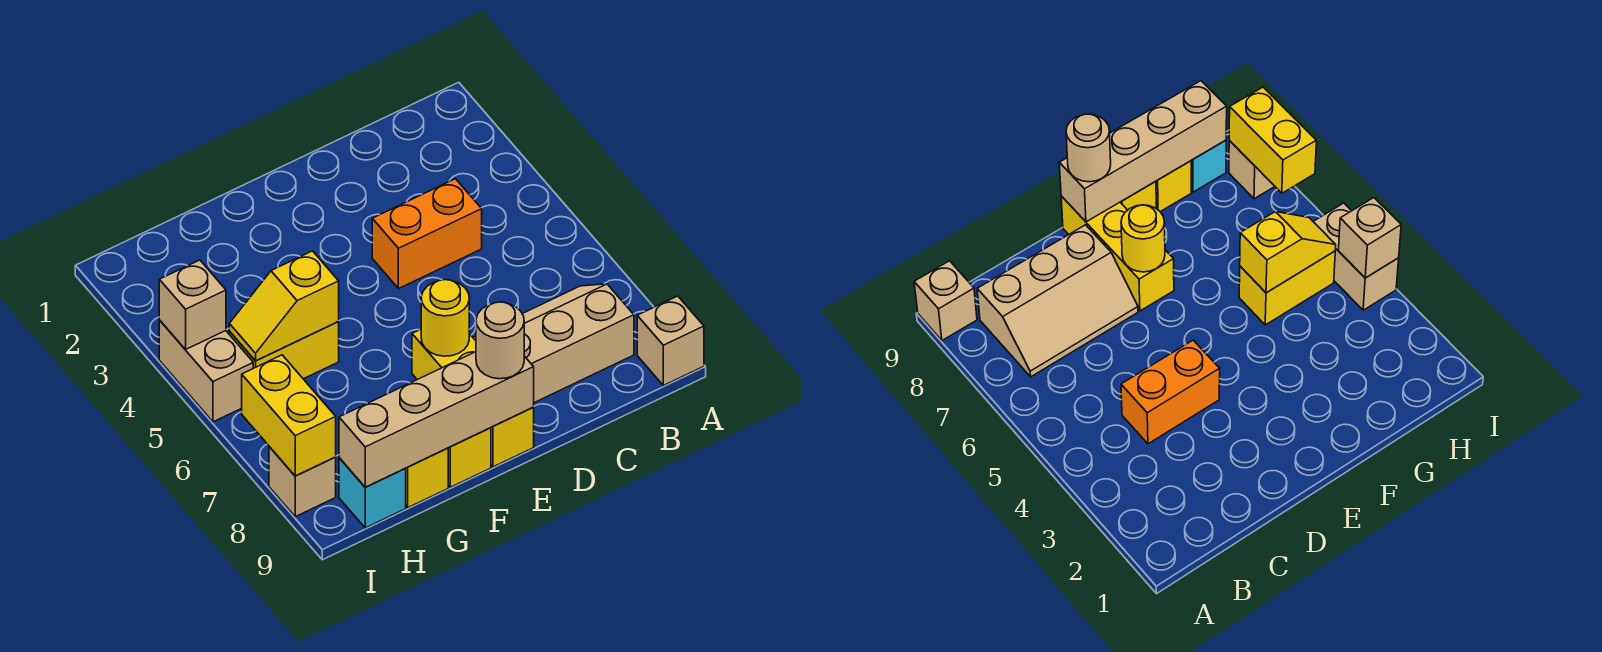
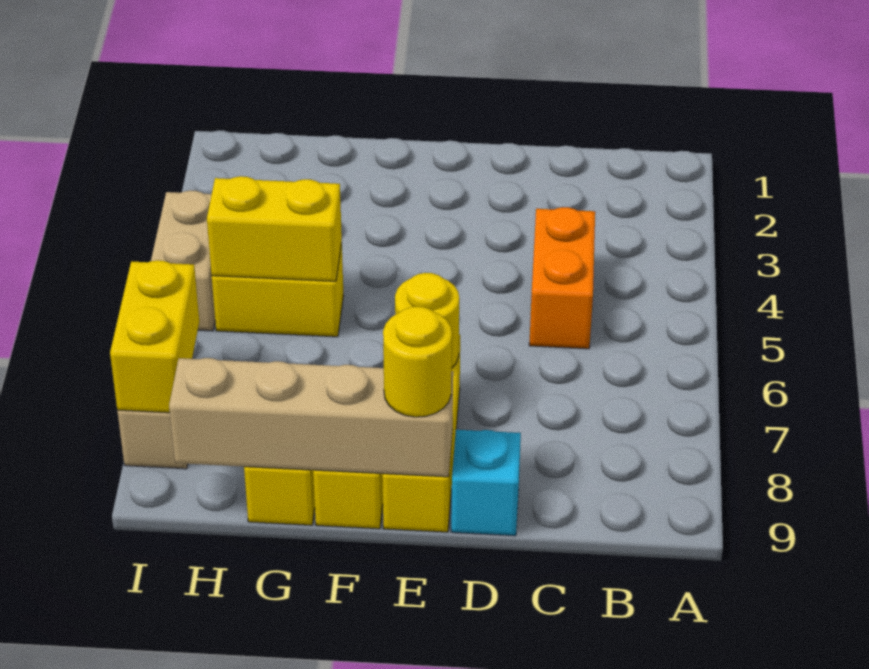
tan brick A9 level 1 -> none
tan slope B7:D8 level 1 top 8 -> none
orange brick C4:D4 level 1 -> orange brick C4:C5 level 1
tan round brick E9 level 3 -> yellow round brick E9 level 3
yellow slope G5:H5 level 2 top G -> yellow brick G5:H5 level 2
cyan brick H9 level 1 -> cyan brick D9 level 1
tan brick I4 level 2 -> none

